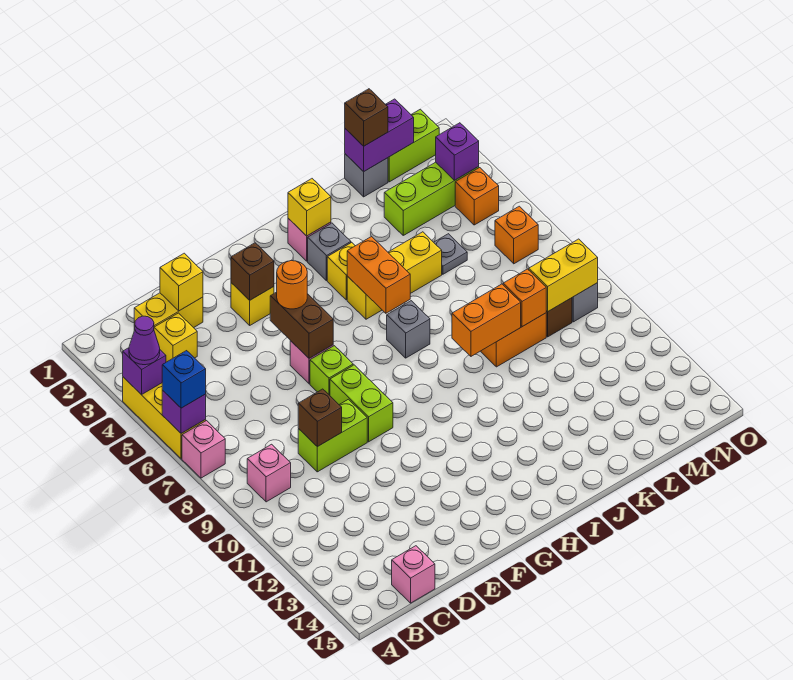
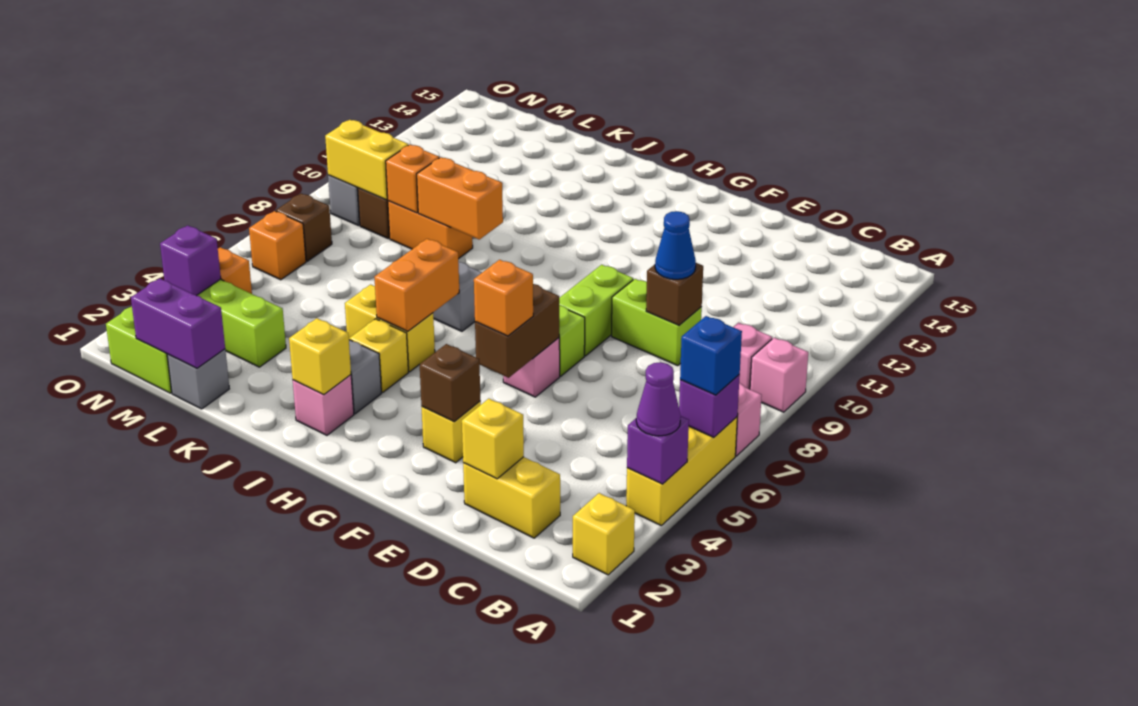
yellow brick C3 level 1 -> yellow brick A2 level 1
pink brick C15 level 1 -> pink brick A9 level 1
none -> blue cone D9 level 3
orange round brick F5 level 3 -> orange brick F5 level 3
yellow brick I5:K5 level 1 -> yellow brick I5:J5 level 1
brown brick L1 level 3 -> brown brick N7 level 1
grey plate L5 level 1 -> none

